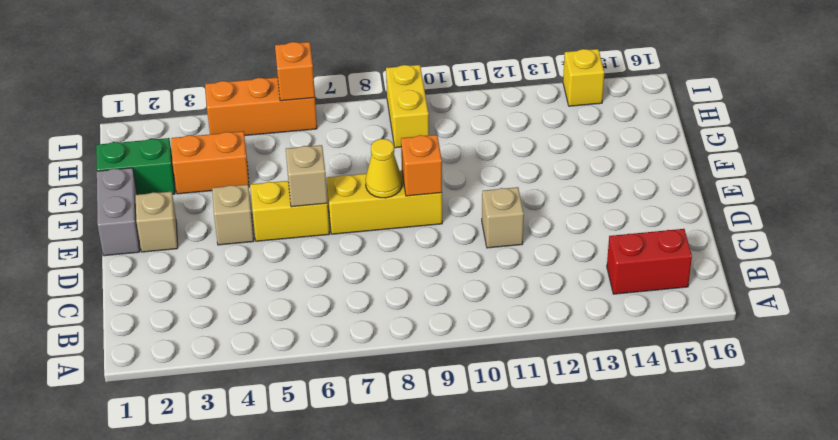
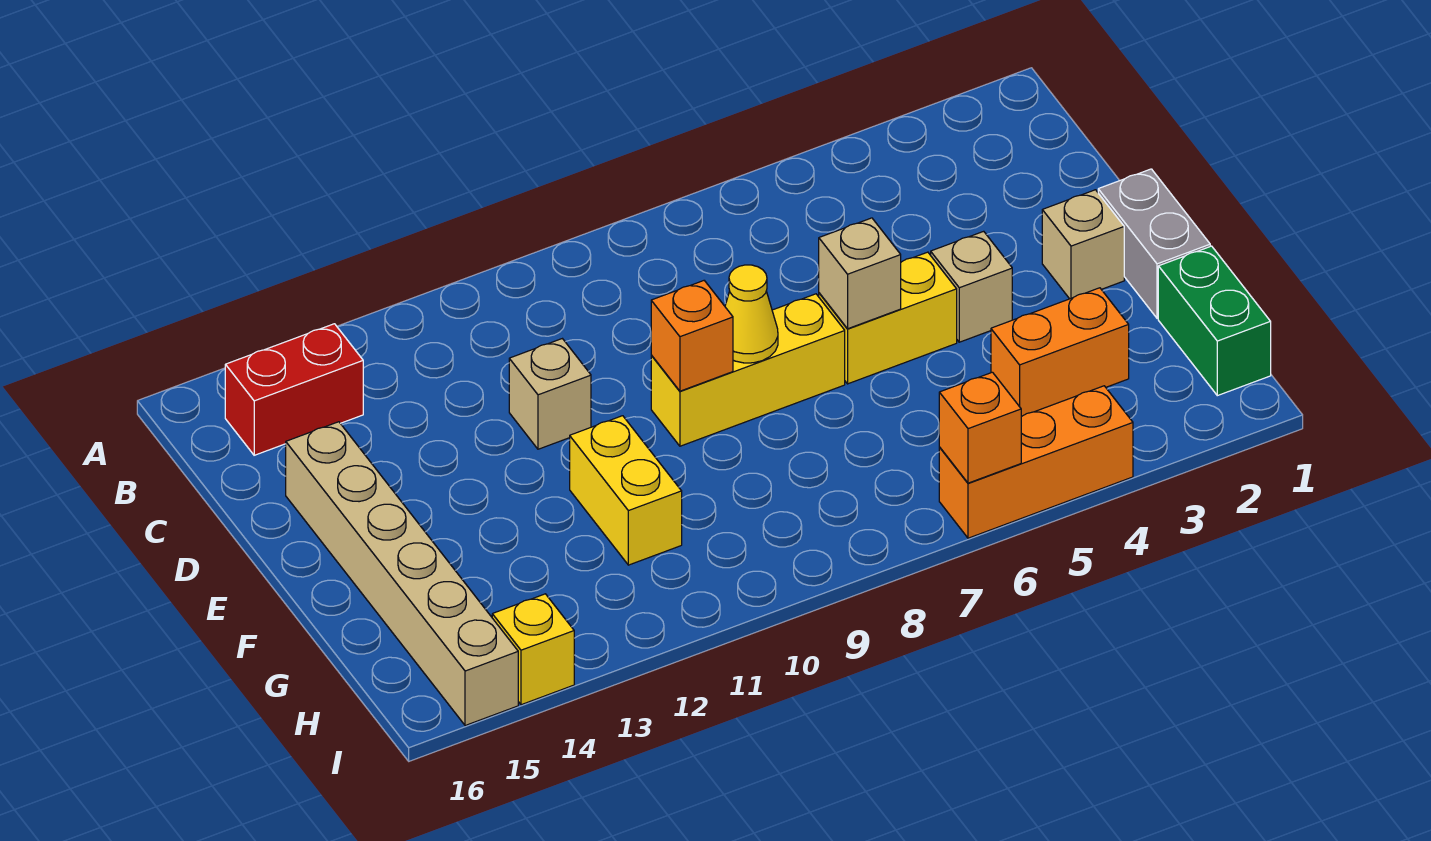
none -> tan brick D15:I15 level 1
green brick G1:G2 level 1 -> green brick G1:H1 level 1
yellow brick H9:I9 level 1 -> yellow brick F11:G11 level 1

